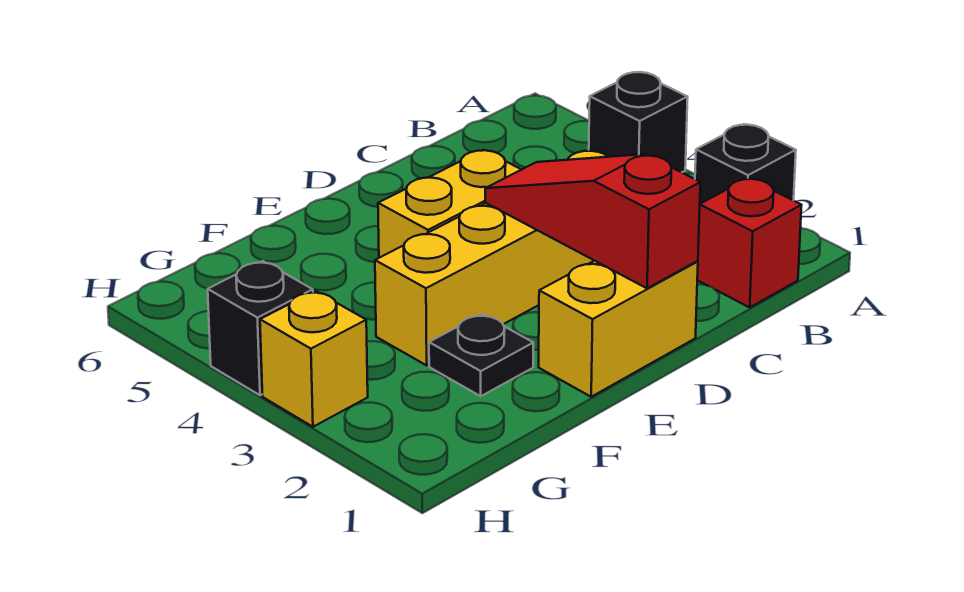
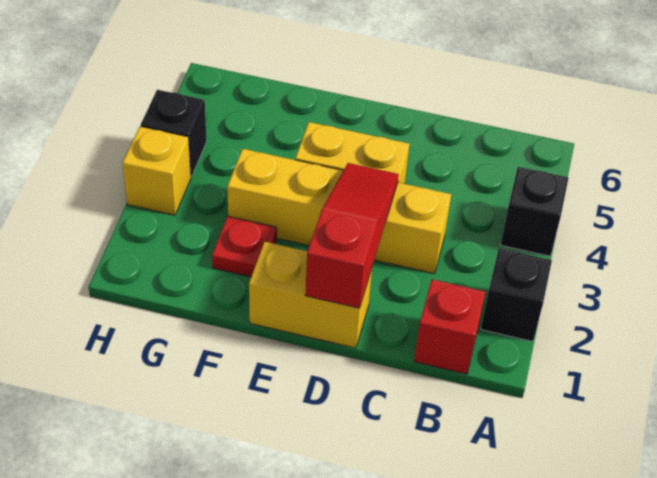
black plate F2 level 1 -> red plate F2 level 1

